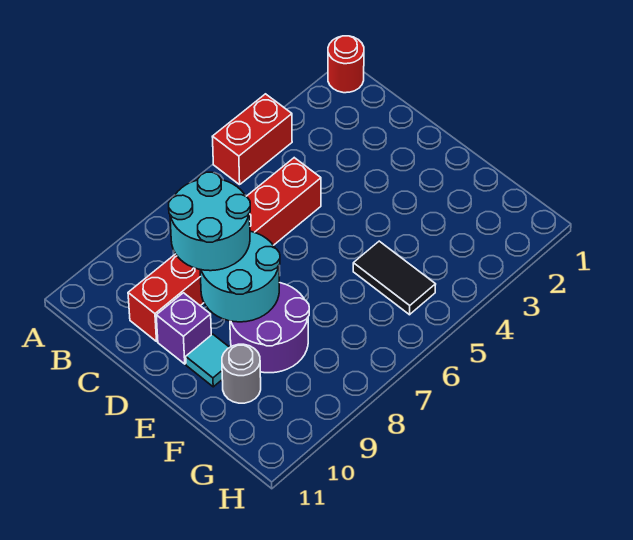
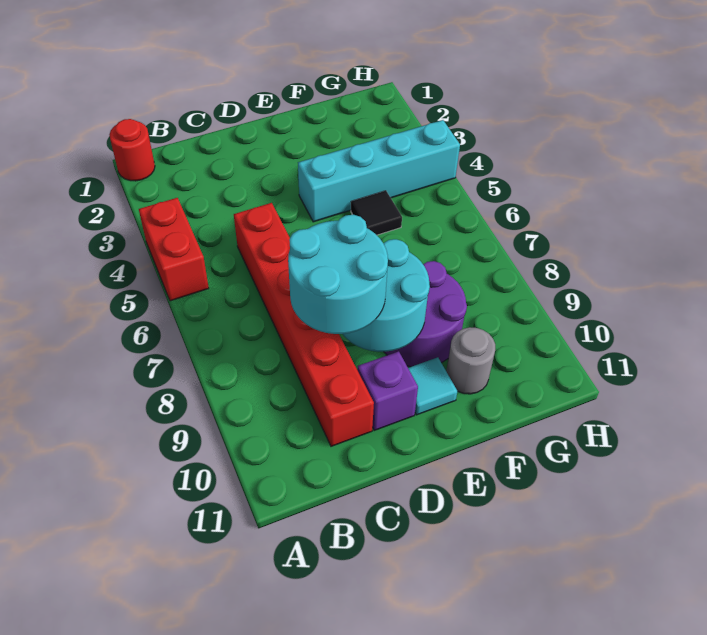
none -> cyan brick E4:H4 level 1
black tile F5:G5 level 1 -> black tile F5 level 1

